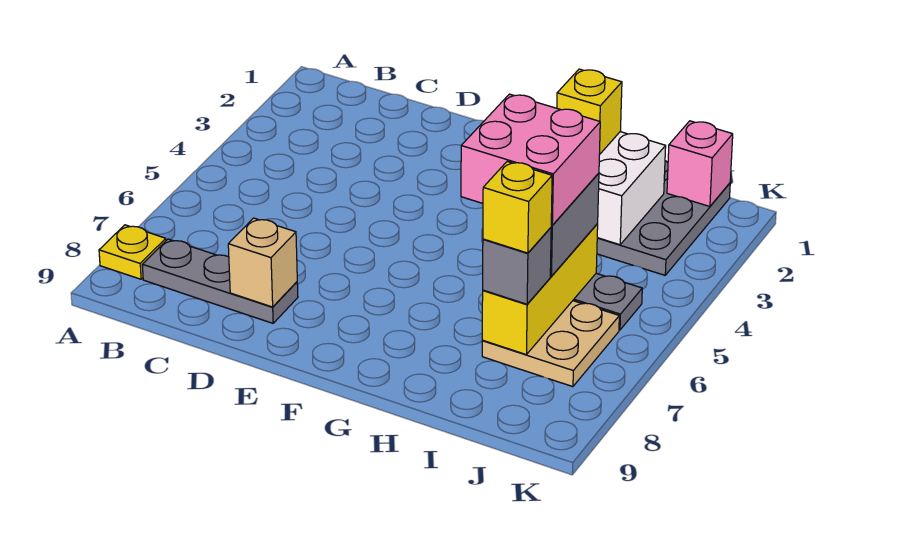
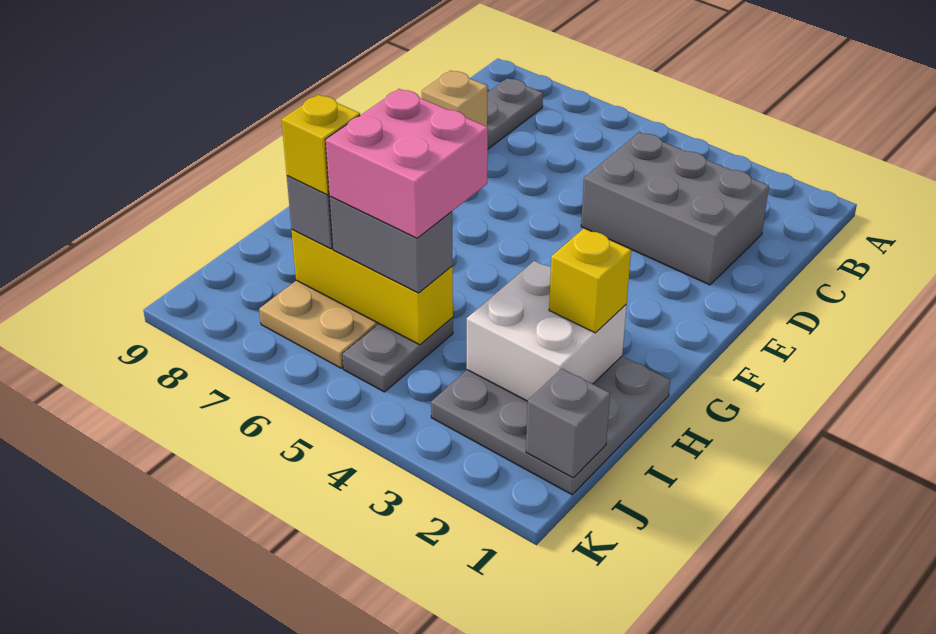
yellow plate A8 level 1 -> none
none -> grey brick C2:D4 level 1
pink brick J1 level 2 -> grey brick J1 level 2

